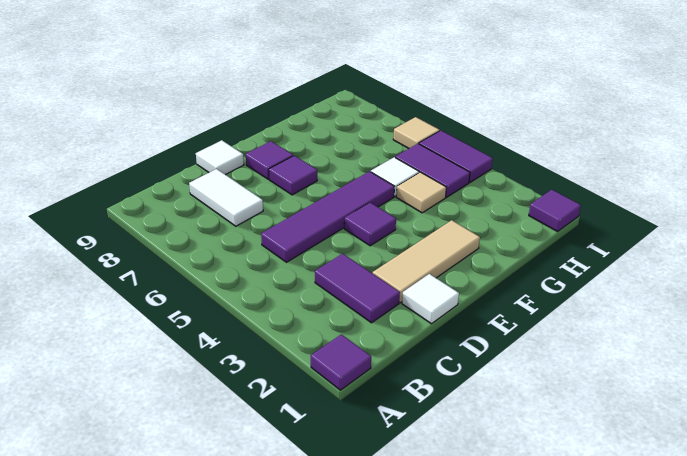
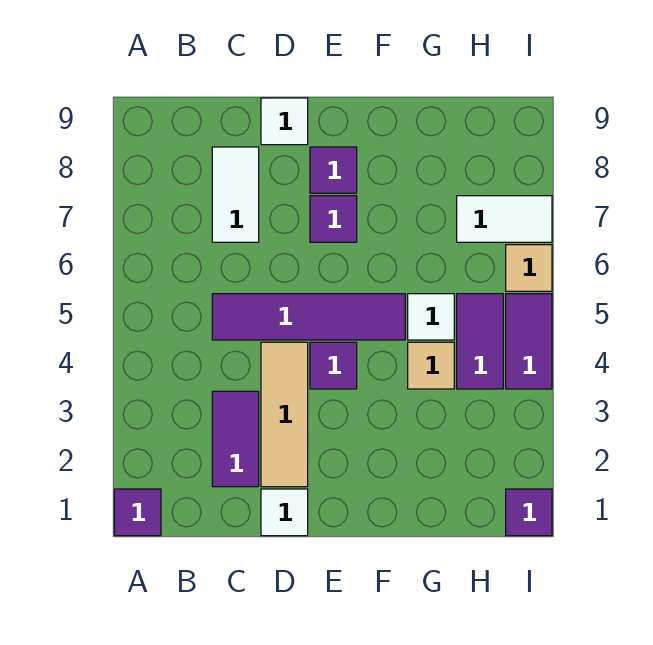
tan tile D2:F2 level 1 -> tan tile D2:D4 level 1
none -> white tile H7:I7 level 1

